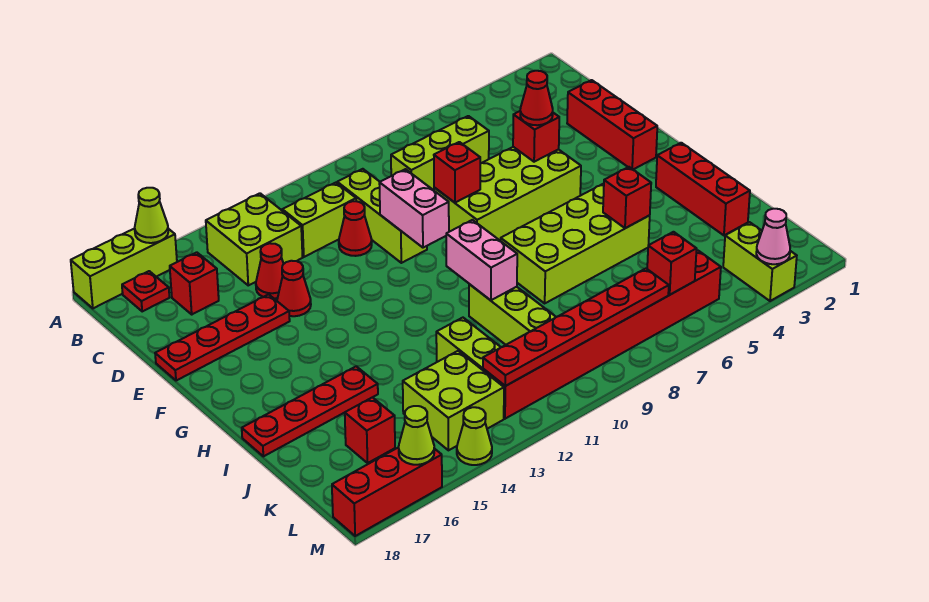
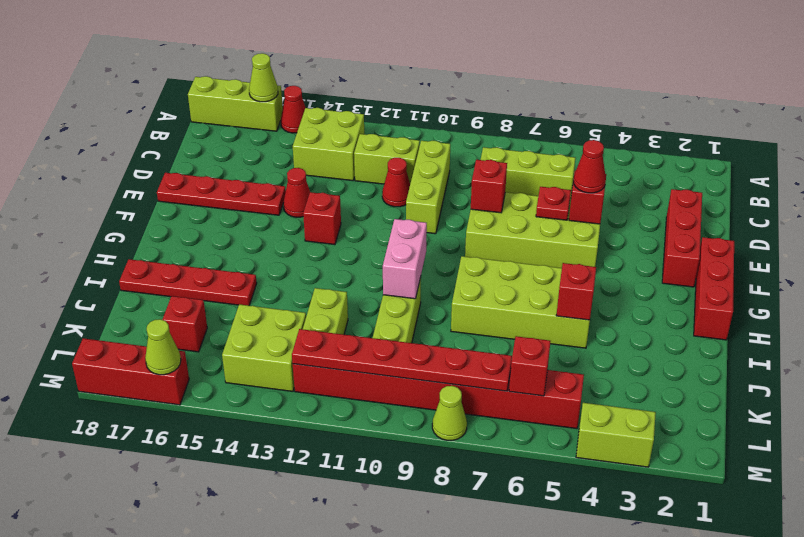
red plate B17 level 1 -> red plate E6 level 2
red brick C16 level 1 -> red brick F13 level 1
red cone D14 level 1 -> red cone A15 level 1
pink brick E10:F10 level 2 -> none
red brick H2:J2 level 1 -> red brick F1:H1 level 1
lime brick L3:M3 level 1 -> lime brick M3:M4 level 1
pink cone M3 level 2 -> none
lime cone M14 level 1 -> lime cone M8 level 1

